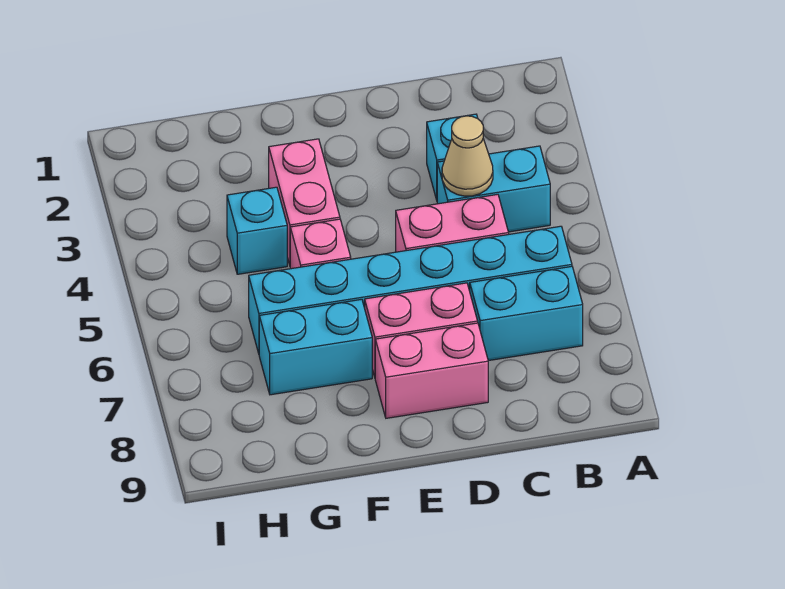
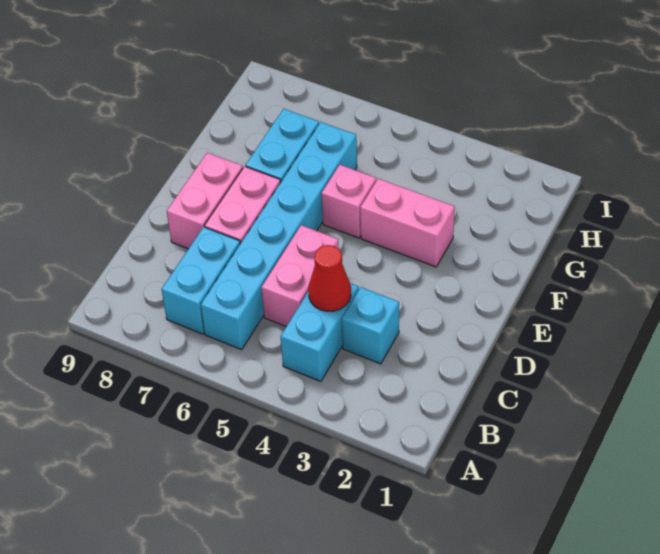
tan cone C4 level 2 -> red cone C4 level 2
cyan brick G4 level 1 -> none

